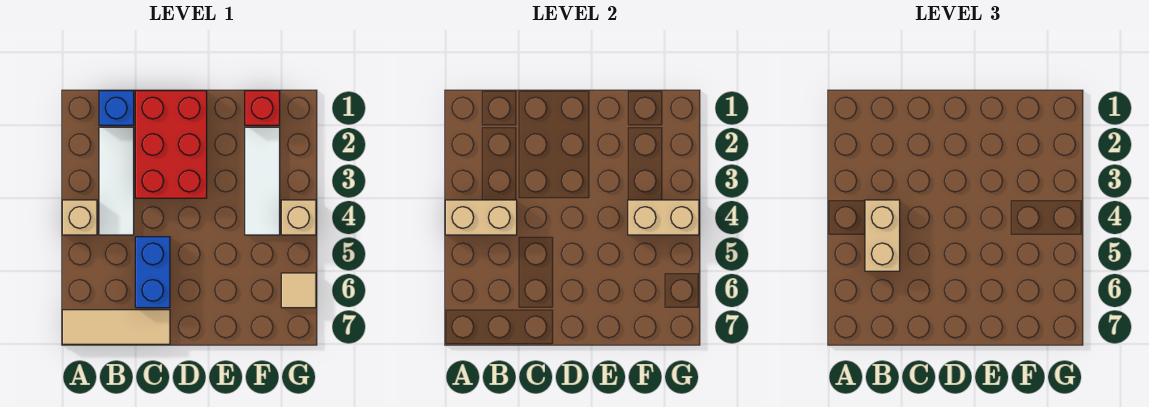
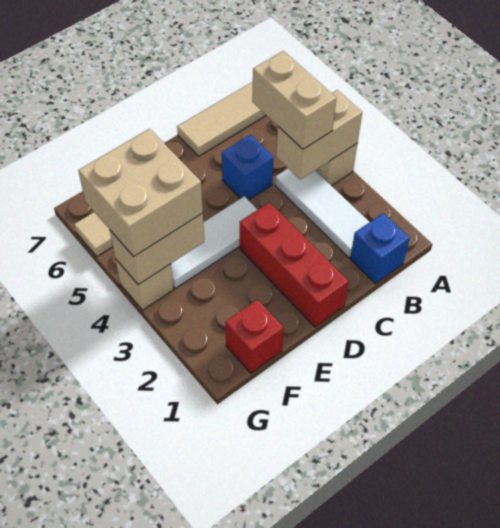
red brick C1:D3 level 1 -> red brick D1:D3 level 1
blue brick C5:C6 level 1 -> blue brick C5 level 1
white tile F2:F4 level 1 -> white tile D4:F4 level 1
none -> tan brick F4:G5 level 3

